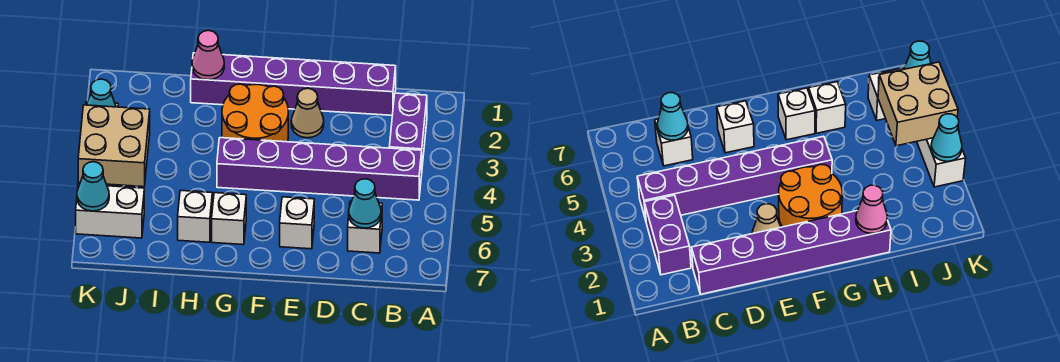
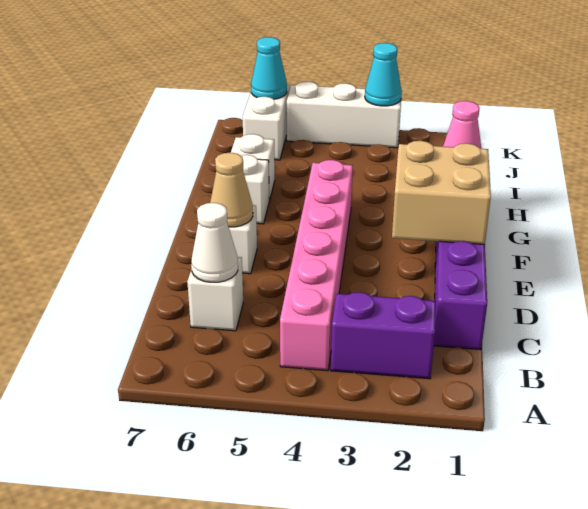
purple brick B4:G4 level 1 -> pink brick B4:G4 level 1
cyan cone C6 level 2 -> white cone C6 level 2
tan cone E2 level 1 -> tan cone E6 level 2
orange round brick F2:G3 level 1 -> none
tan brick J4:K5 level 2 -> tan brick E1:F2 level 2

